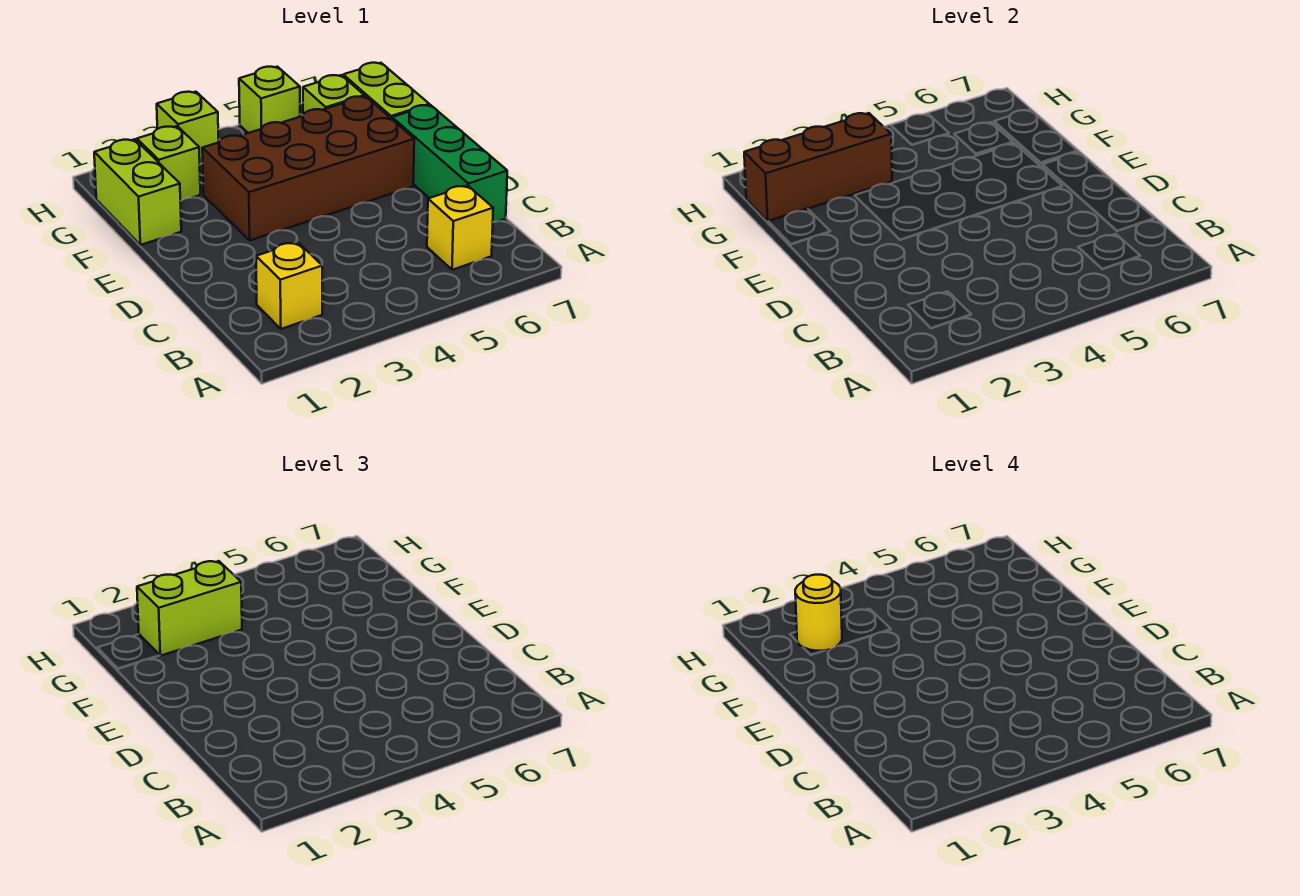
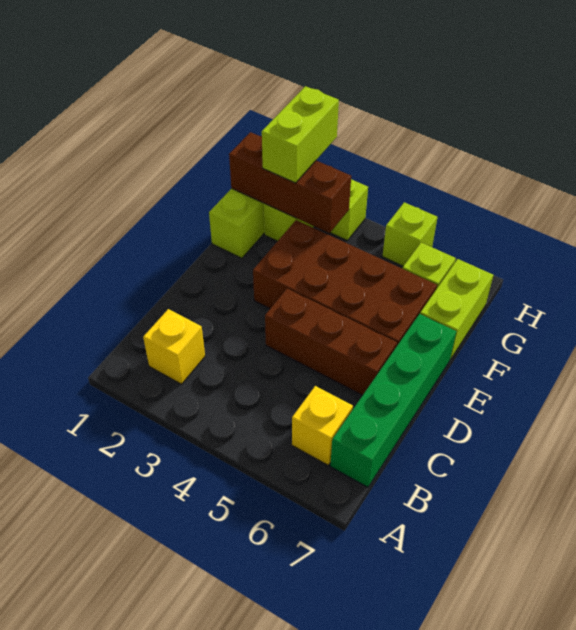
green brick C7:E7 level 1 -> green brick B7:E7 level 1
none -> brown brick D4:D6 level 1
lime brick G2:G3 level 3 -> lime brick G2:H2 level 3
yellow round brick G2 level 4 -> none

